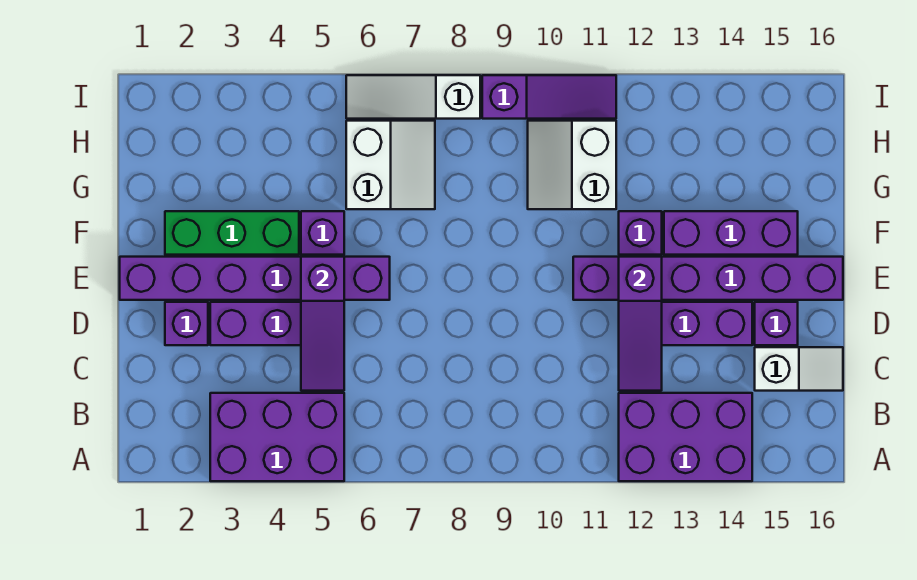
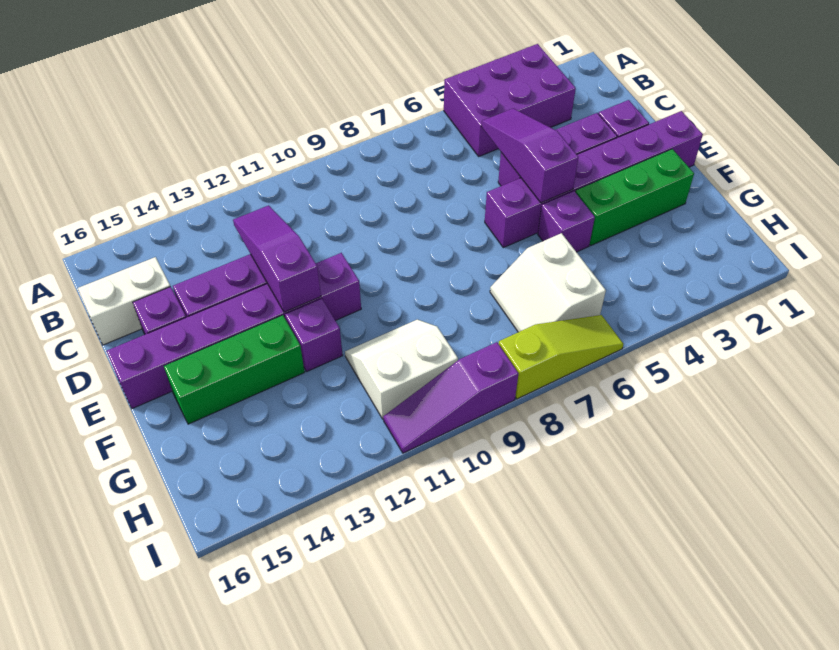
purple brick A12:B14 level 1 -> none
white slope C15:C16 level 1 top 15 -> white brick C15:C16 level 1
purple brick F13:F15 level 1 -> green brick F13:F15 level 1
white slope G10:H11 level 1 top 11 -> white slope G10:H11 level 1 top H
white slope I6:I8 level 1 top 8 -> lime slope I6:I8 level 1 top 8

